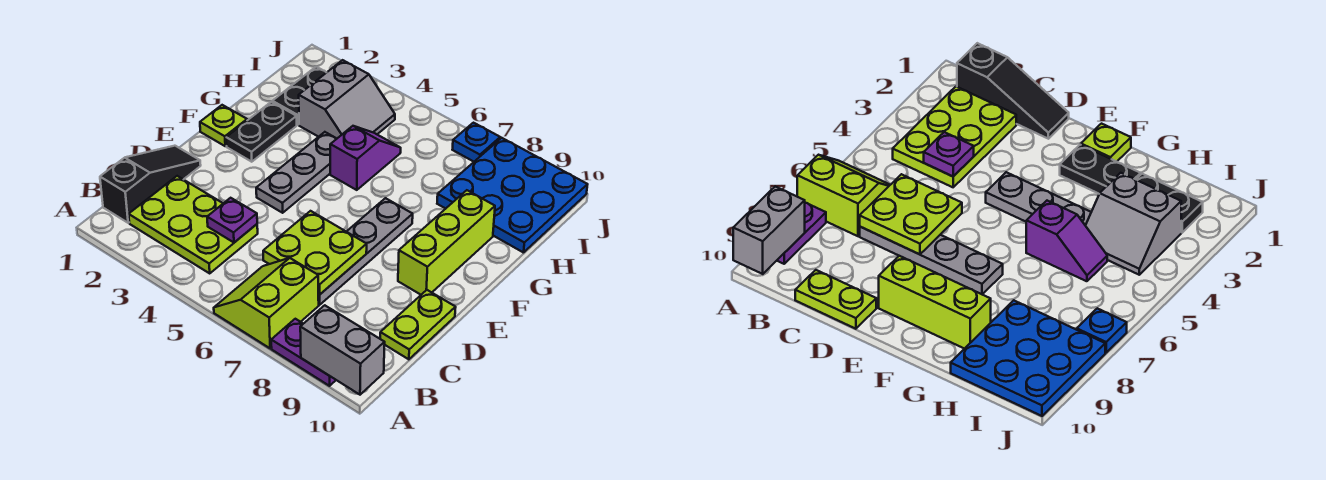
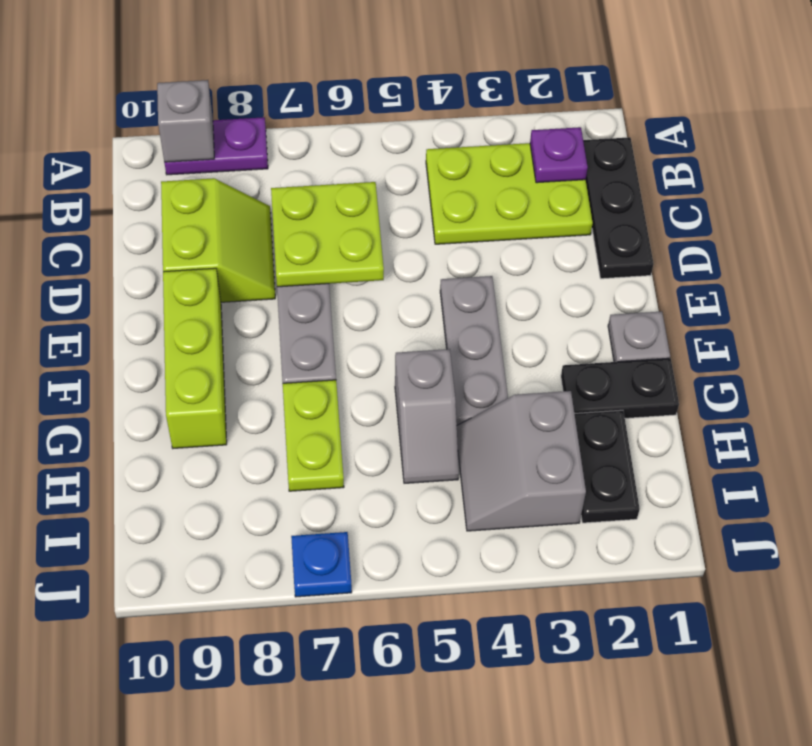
lime slope A6:B7 level 1 top 7 -> lime slope C8:D9 level 1 top 9
grey brick A9:A10 level 2 -> grey brick A9 level 2
black slope B1:D1 level 1 top B -> black plate B1:D1 level 1
purple plate C4 level 2 -> purple plate B2 level 2
lime plate C10:D10 level 1 -> lime plate G7:H7 level 1
lime plate F1 level 1 -> grey plate F1 level 1
black plate F2:G2 level 1 -> black plate G1:G2 level 1
purple slope G5:H5 level 1 top G -> grey slope G5:H5 level 1 top G
blue plate H8:J10 level 1 -> none

